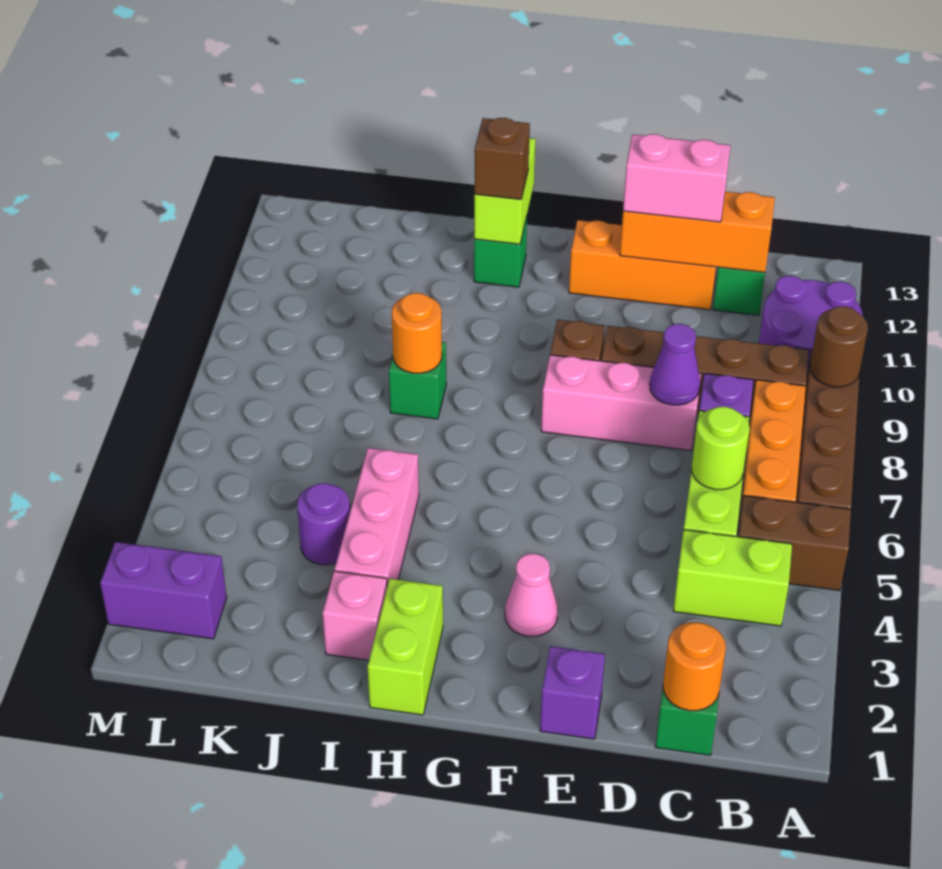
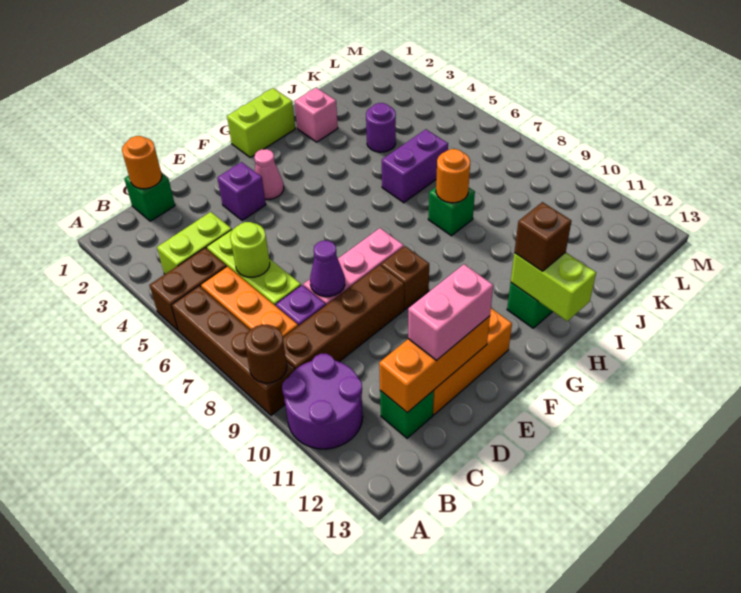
purple brick E1 level 1 -> purple brick E3 level 1
lime brick H1:H2 level 1 -> lime brick G1:H1 level 1
pink brick I3:I5 level 1 -> none
purple brick L2:M2 level 1 -> purple brick I6:J6 level 1

